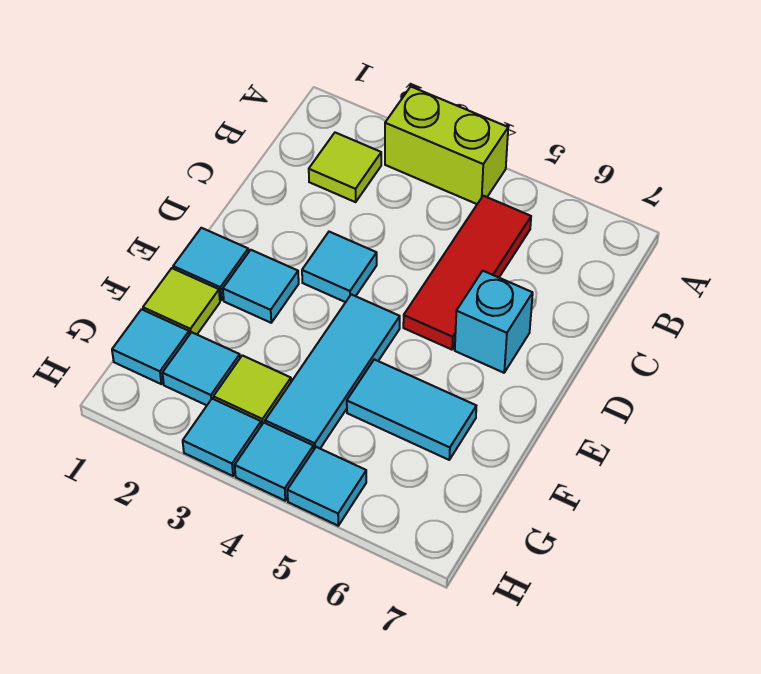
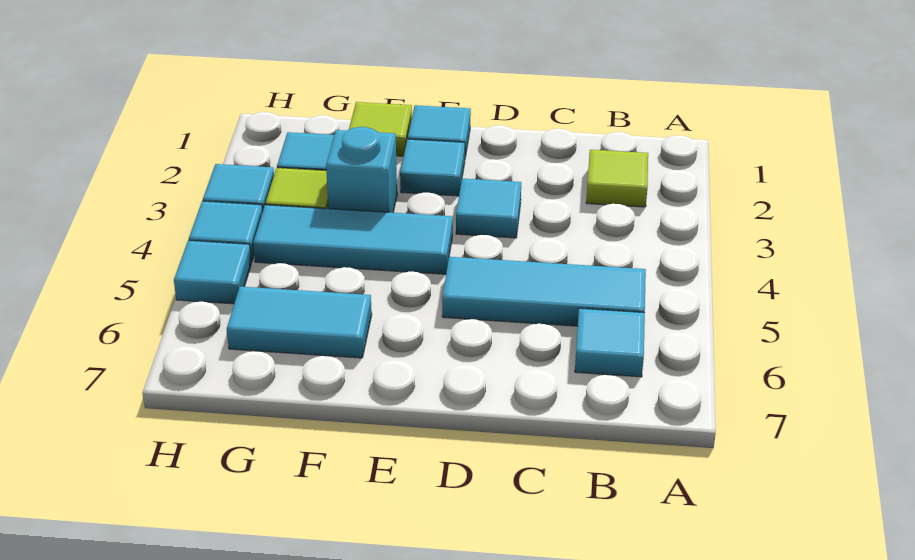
lime brick A3:A4 level 1 -> none
red tile B5:D5 level 1 -> cyan tile B5:D5 level 1
cyan brick D6 level 1 -> cyan brick F3 level 1
cyan tile F5:F6 level 1 -> cyan tile F6:G6 level 1
cyan tile G1 level 1 -> cyan tile B6 level 1

